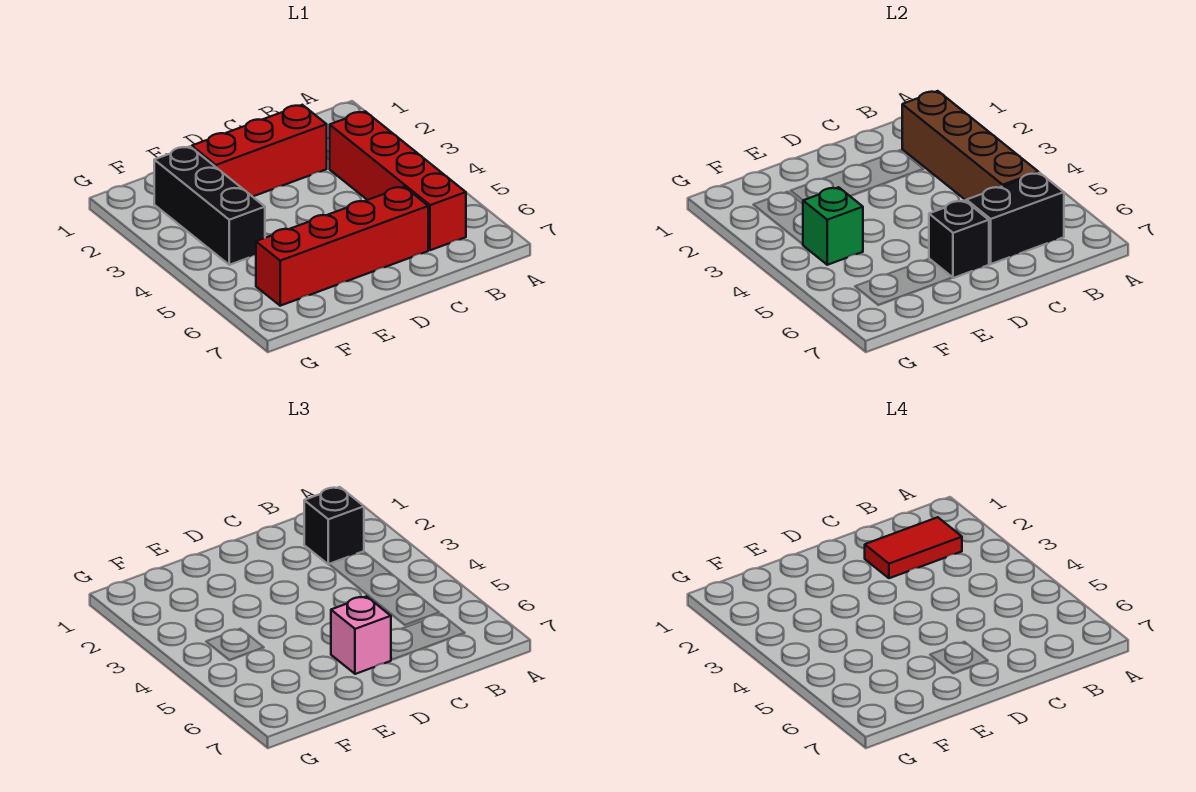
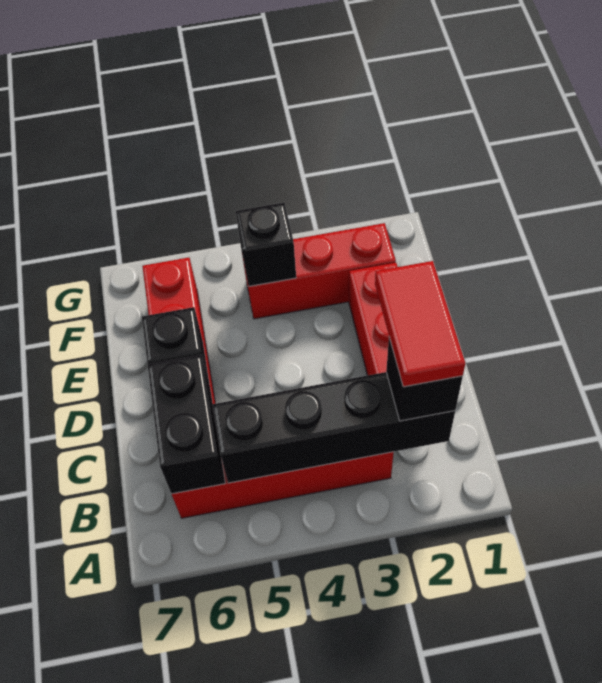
brown brick B2:B5 level 2 -> black brick B2:B5 level 2
pink brick D6 level 3 -> none
black brick F2:F4 level 1 -> red brick F2:F4 level 1
green brick F4 level 2 -> black brick F4 level 2

